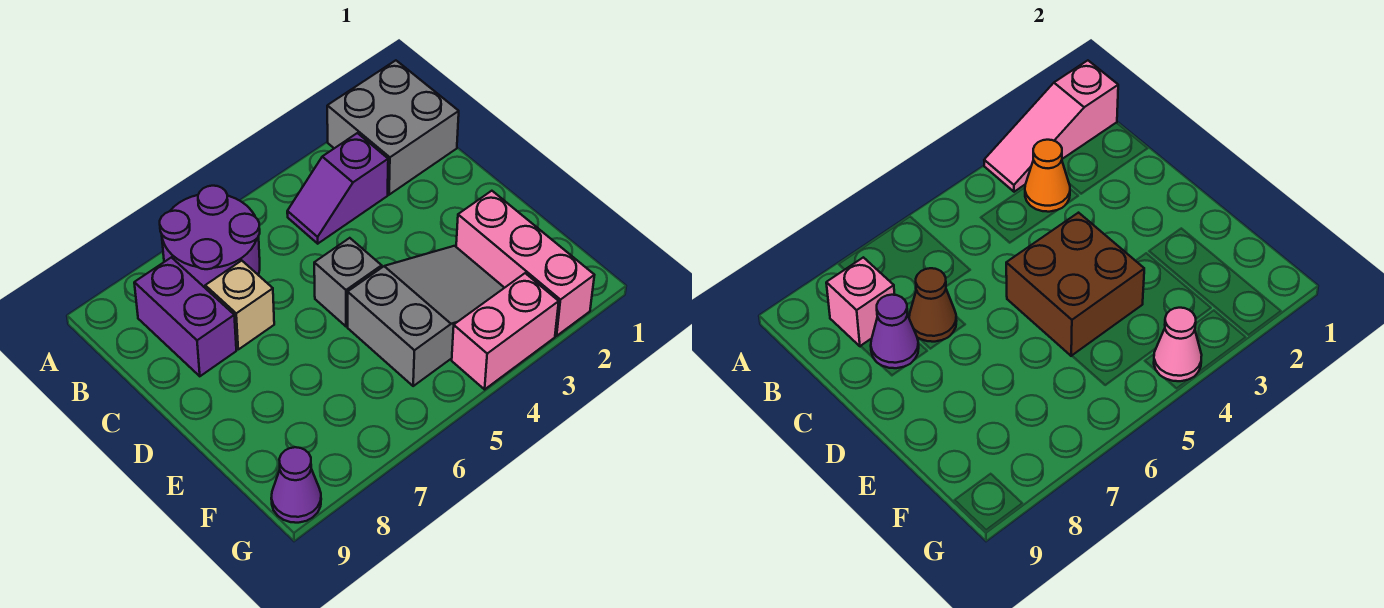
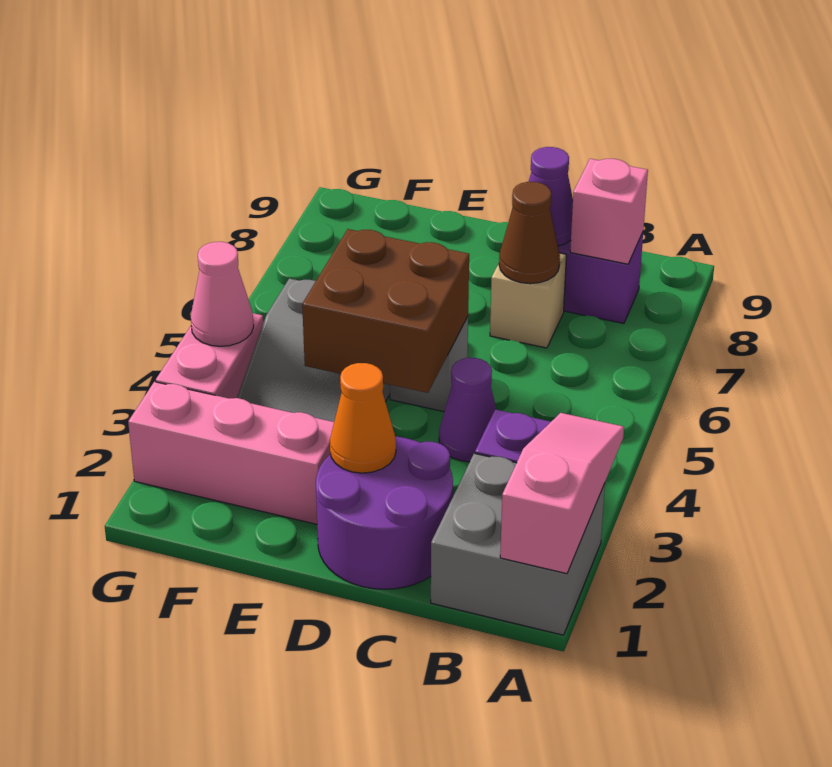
purple round brick A6:B7 level 1 -> purple round brick C1:D2 level 1
orange cone B3 level 2 -> orange cone D2 level 2
purple cone G9 level 1 -> purple cone C4 level 1

